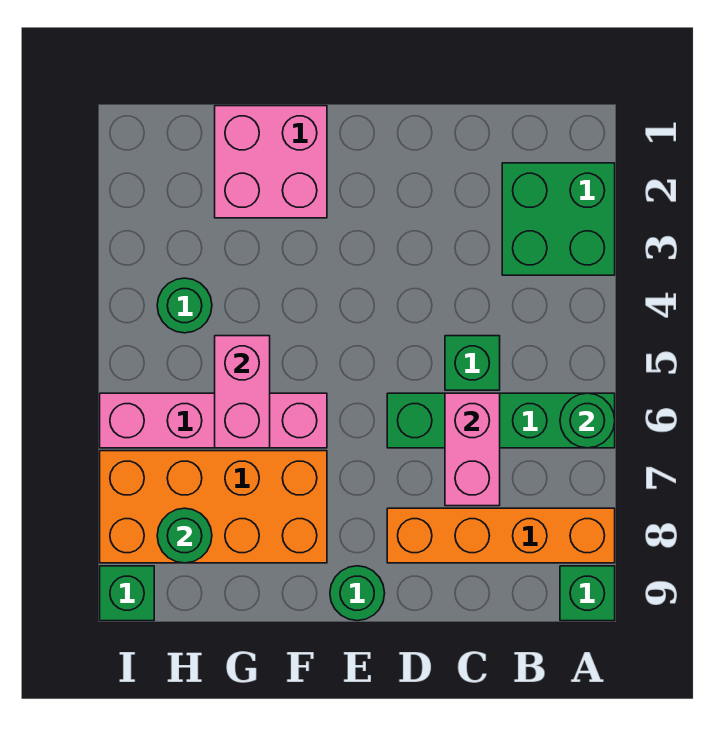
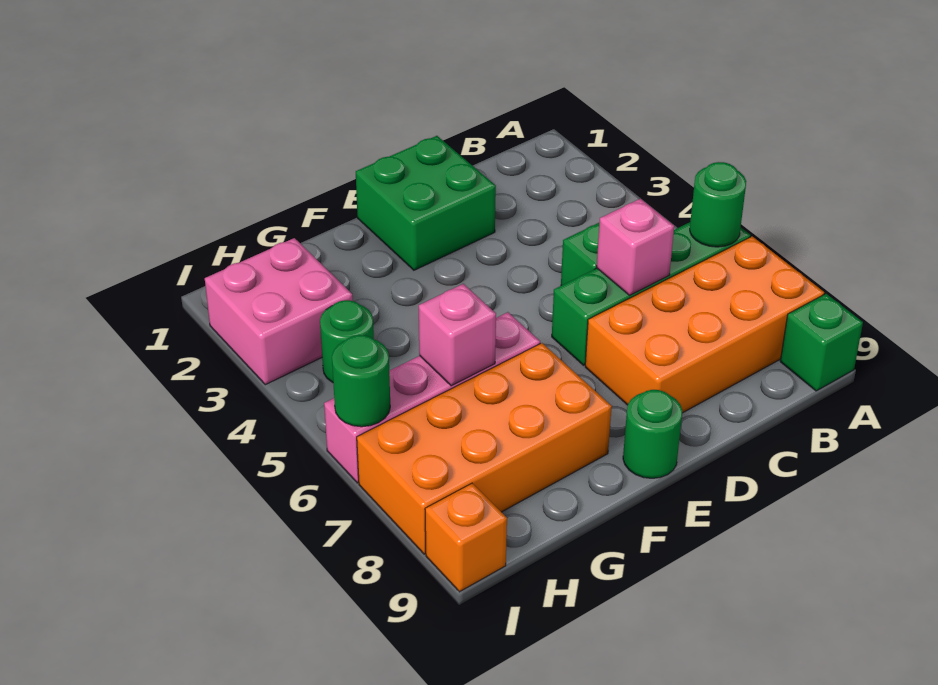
green brick A2:B3 level 1 -> green brick D1:E2 level 1
orange brick A8:D8 level 1 -> orange brick A7:D8 level 1
pink brick C6:C7 level 2 -> pink brick C6 level 2
pink brick F1:G2 level 1 -> pink brick H2:I3 level 1
pink brick G5:G6 level 2 -> pink brick G6 level 2
green round brick H8 level 2 -> green round brick I6 level 2
green brick I9 level 1 -> orange brick I9 level 1

